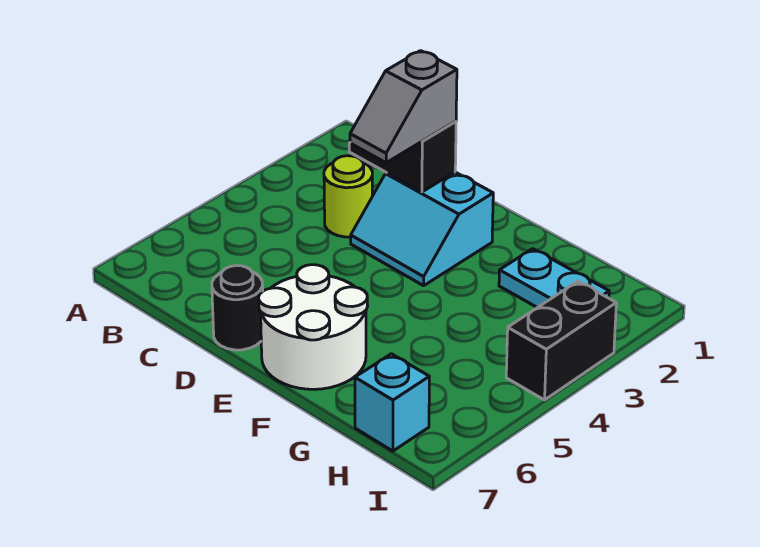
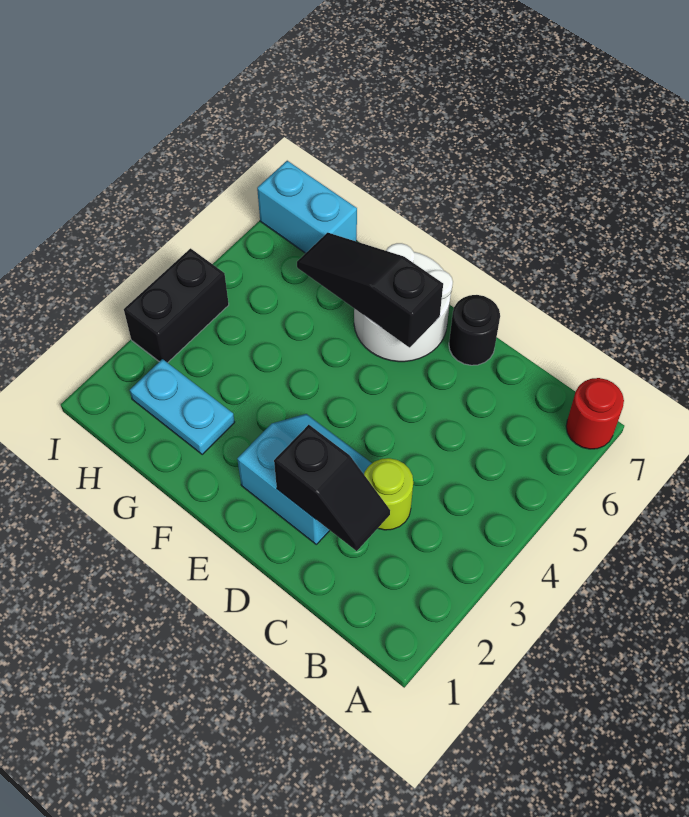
none -> red round brick A7 level 1
grey slope D2:D3 level 3 top 2 -> none
none -> black slope E6:G6 level 2 top E
cyan brick H7 level 1 -> cyan brick H7:I7 level 1

